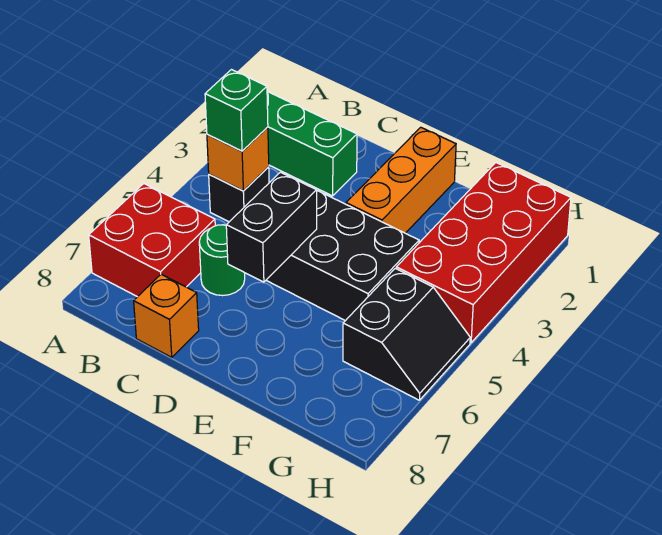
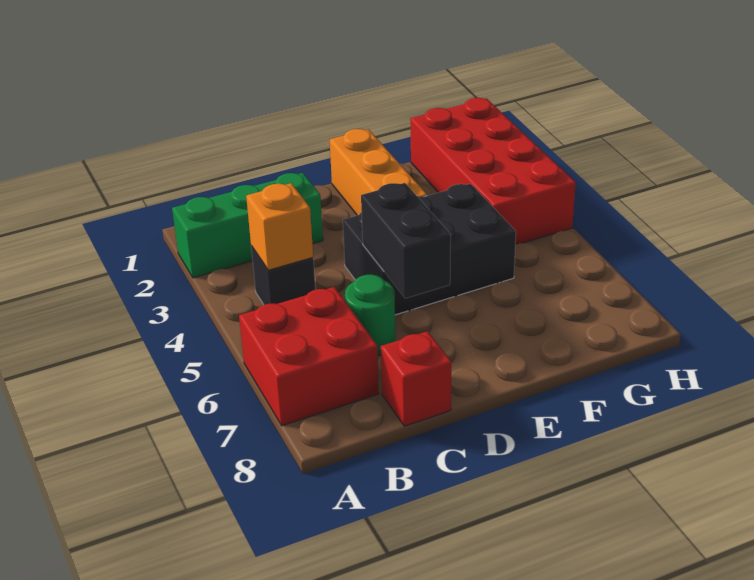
green brick B4 level 3 -> none
orange brick C8 level 1 -> red brick C8 level 1
black slope G5:H6 level 1 top G -> none

